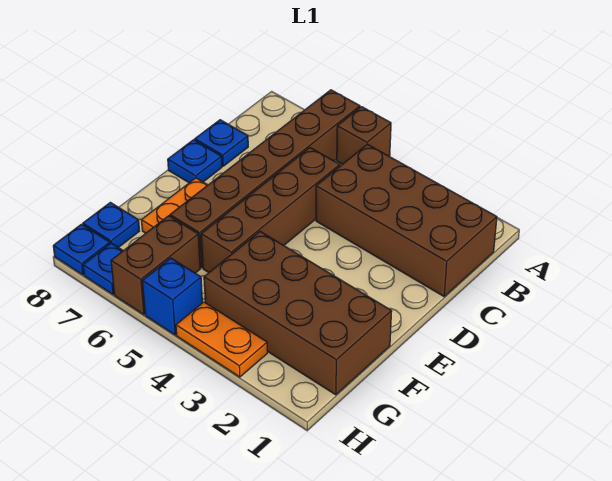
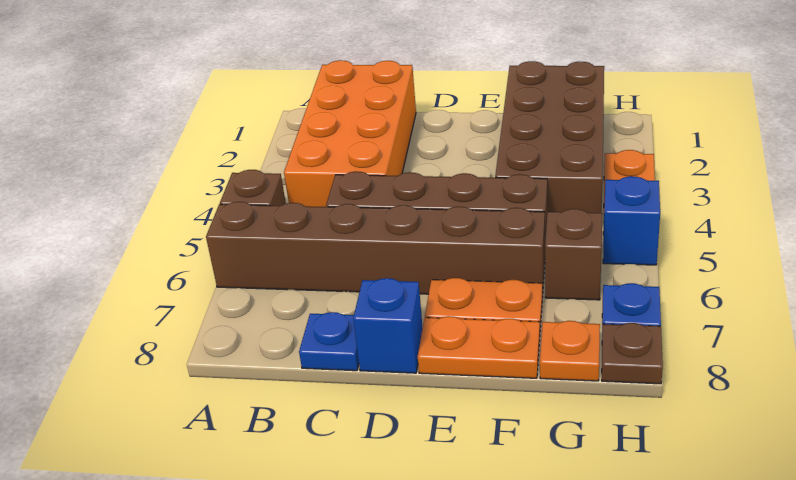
brown brick B1:C4 level 1 -> orange brick B1:C4 level 1
blue plate D8 level 1 -> blue brick D8 level 1
none -> orange plate E8:F8 level 1
brown brick G6:H6 level 1 -> brown brick G6 level 1
blue plate G8 level 1 -> orange plate G8 level 1
blue plate H8 level 1 -> brown plate H8 level 1

